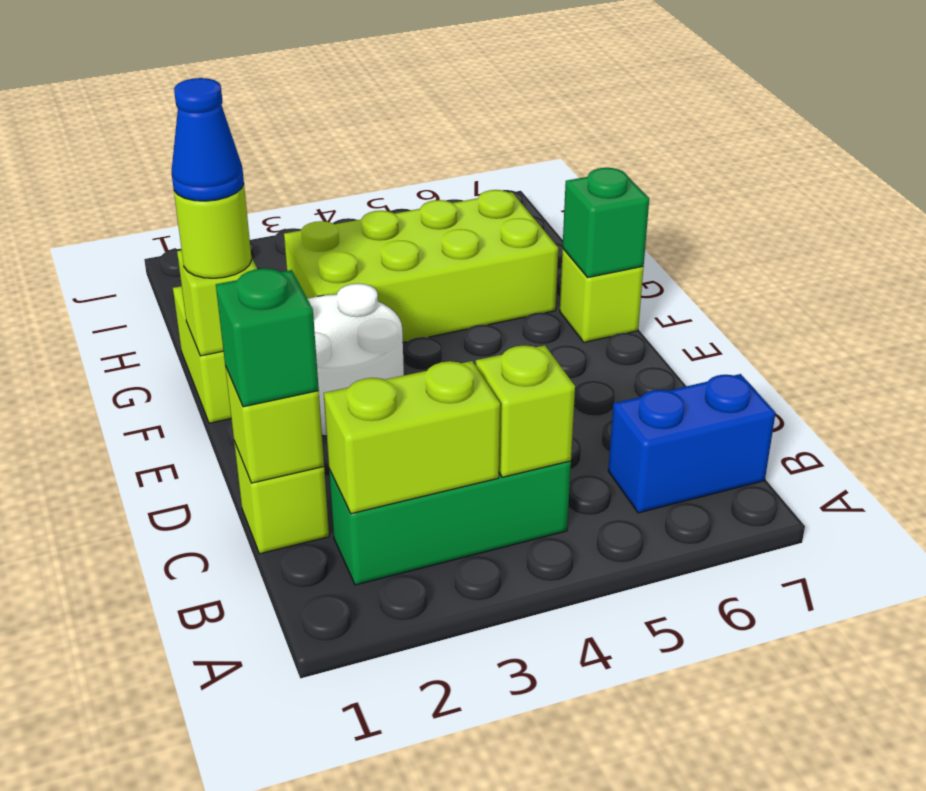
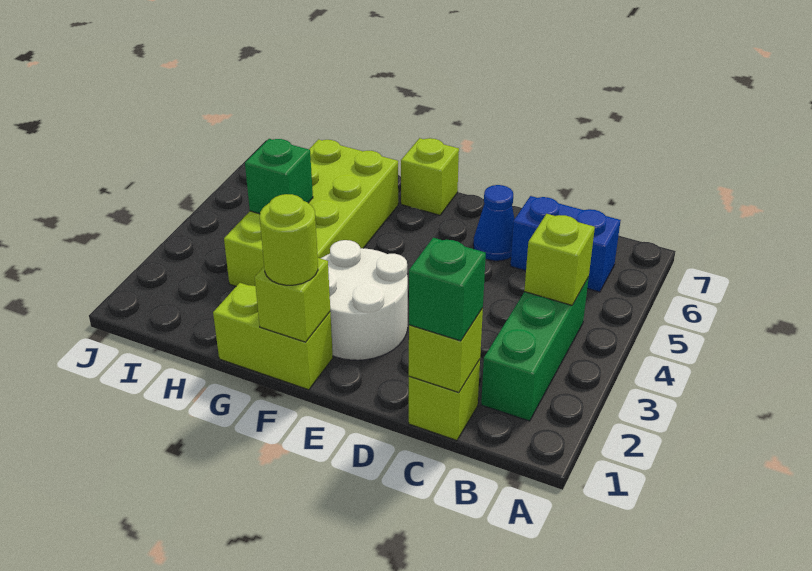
lime brick B2:B3 level 2 -> none
blue brick B6:B7 level 1 -> blue brick B6:C6 level 1
blue cone F1 level 4 -> blue cone D6 level 1
green brick F7 level 2 -> green brick H4 level 2

